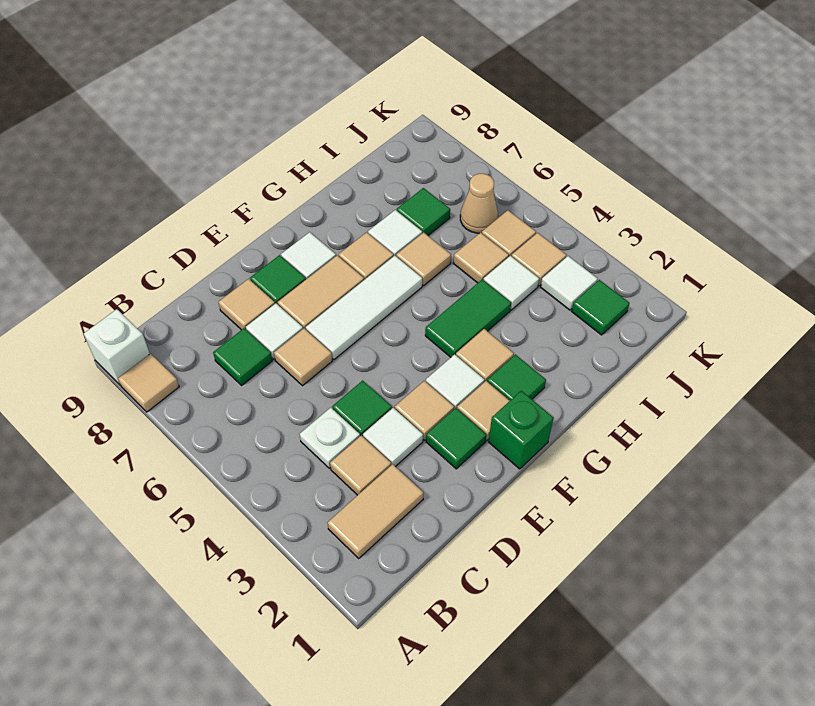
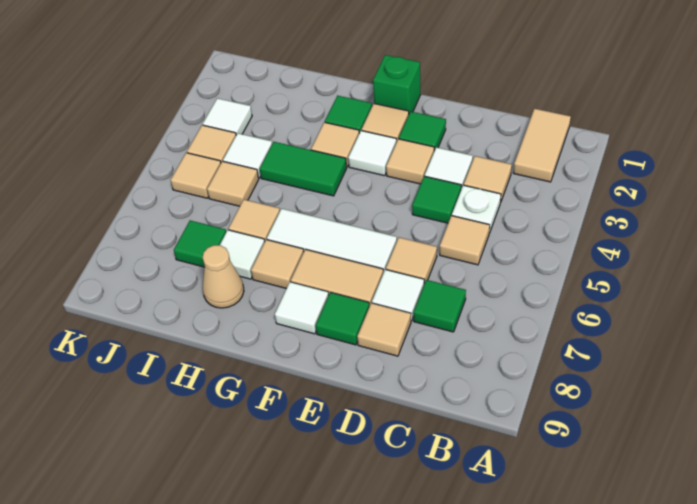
tan tile A8 level 1 -> tan tile C5 level 1
white brick A9 level 1 -> none
tan tile B2:C2 level 1 -> tan tile B1:B2 level 1
green tile J2 level 1 -> none
tan cone J6 level 1 -> tan cone H8 level 1

